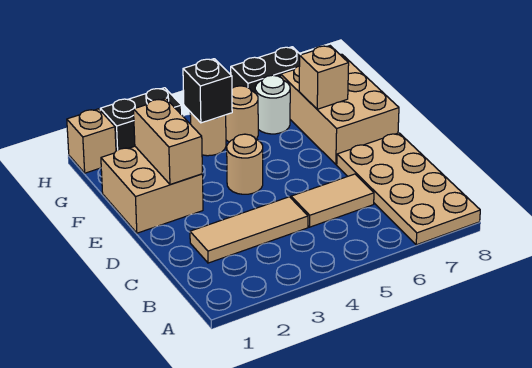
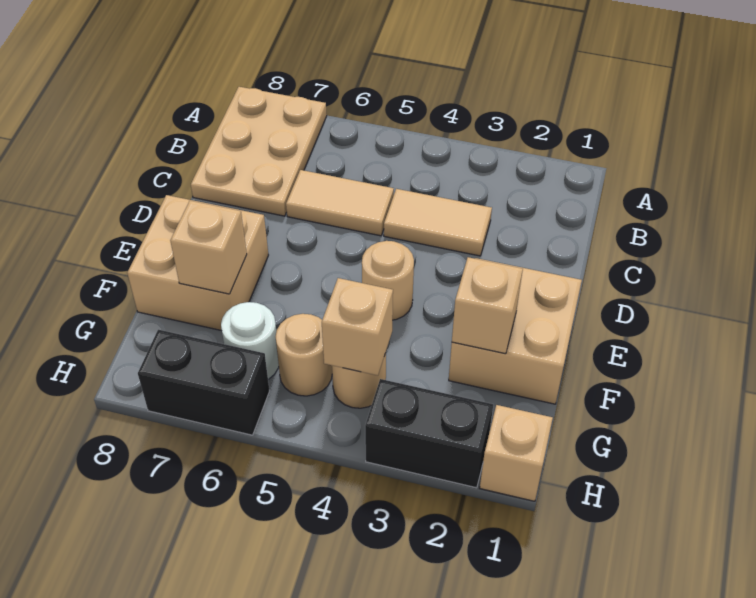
tan plate A7:D8 level 1 -> tan plate A7:C8 level 1
tan tile C2:C4 level 1 -> tan tile C3:C4 level 1
tan brick E2:F2 level 2 -> tan brick F2 level 2
tan brick E7:G8 level 1 -> tan brick E7:F8 level 1
black brick G4 level 2 -> tan brick G4 level 2

